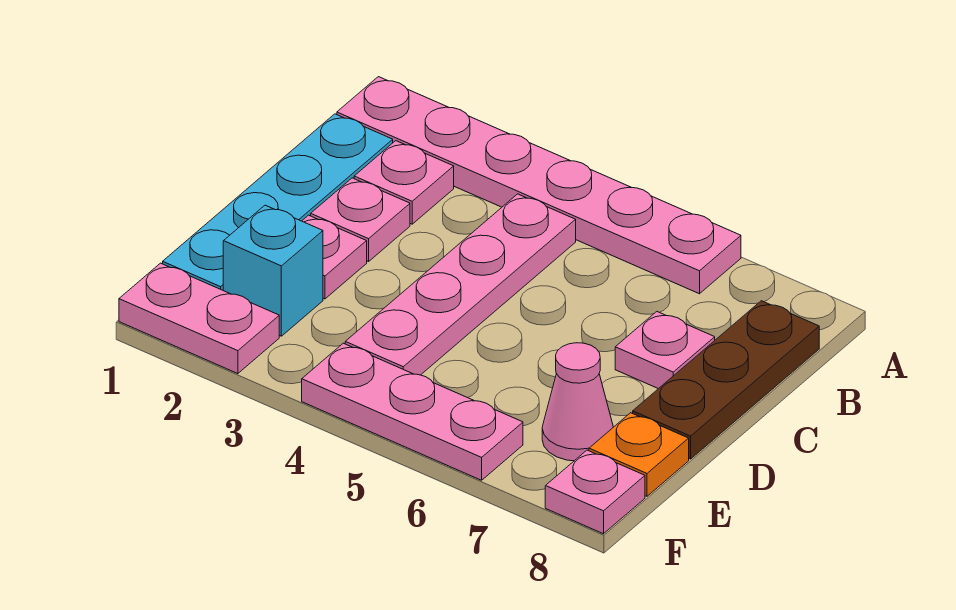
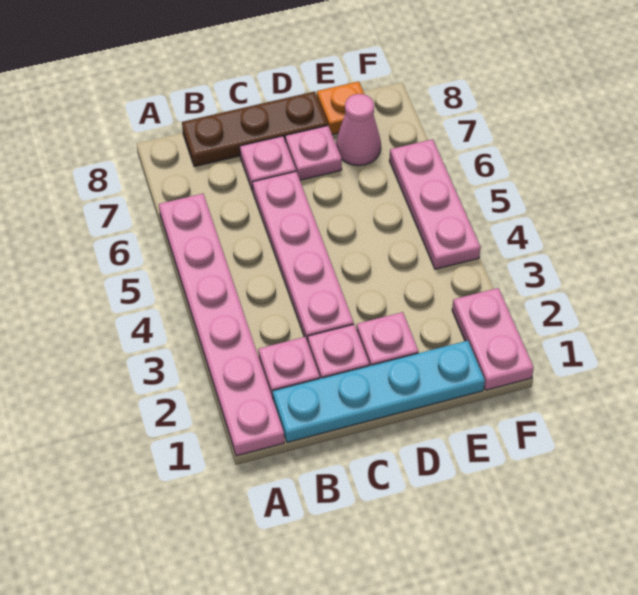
pink plate B4:E4 level 1 -> pink plate C3:C6 level 1
cyan brick E2 level 1 -> none
pink plate F8 level 1 -> pink plate D7 level 1

